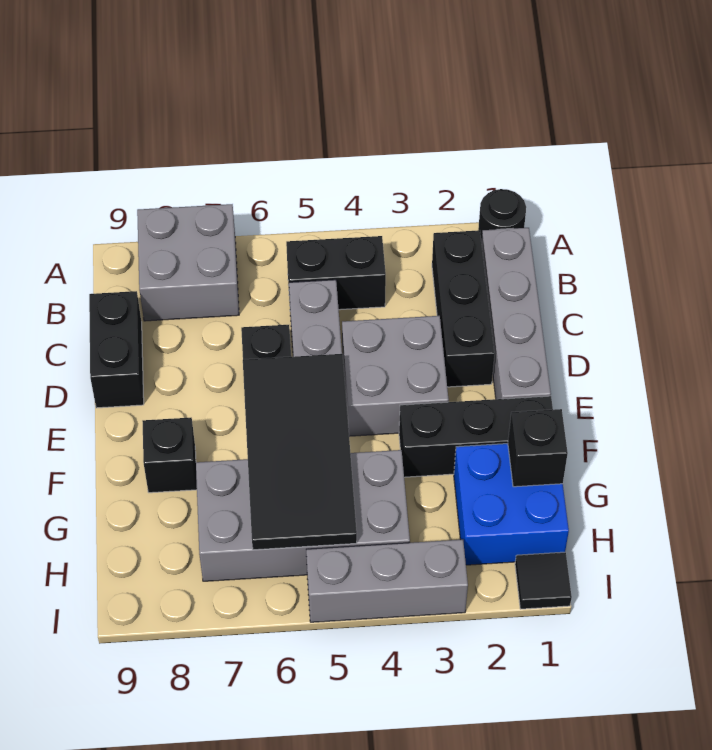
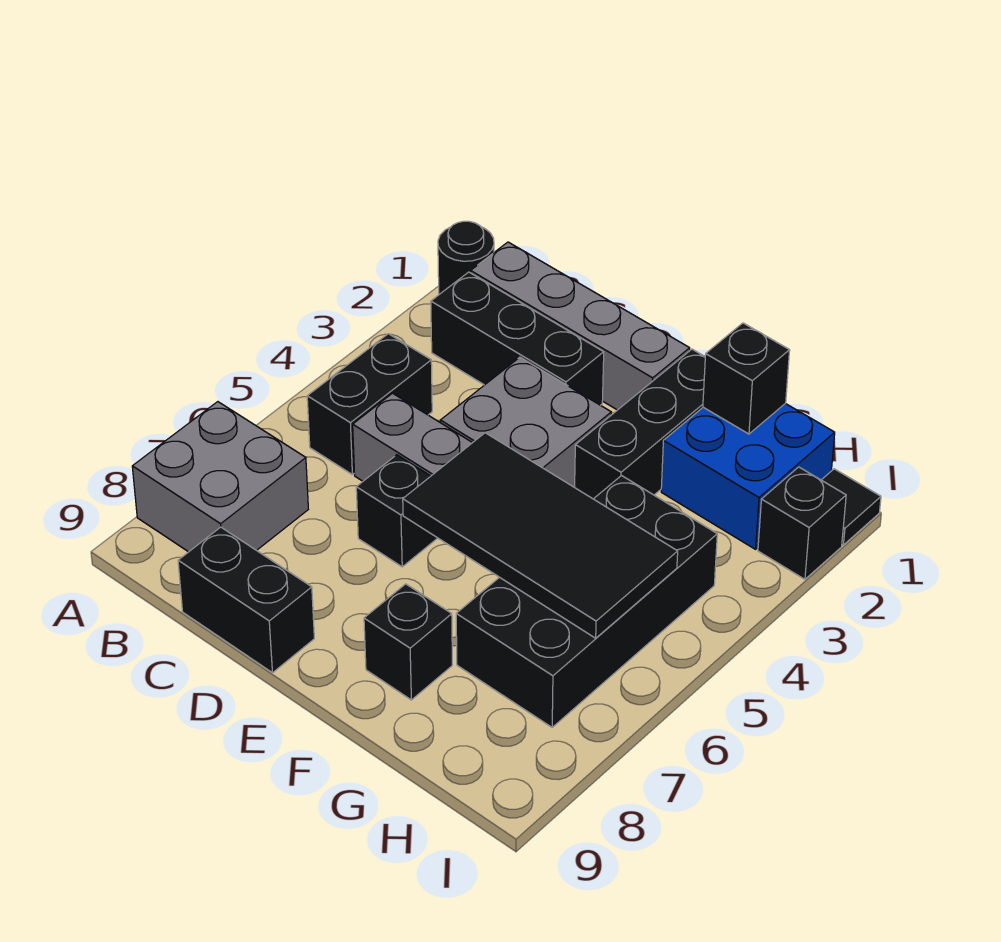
grey brick G4:H7 level 1 -> black brick G4:H7 level 1
none -> black brick I2 level 1
grey brick I3:I5 level 1 -> none

